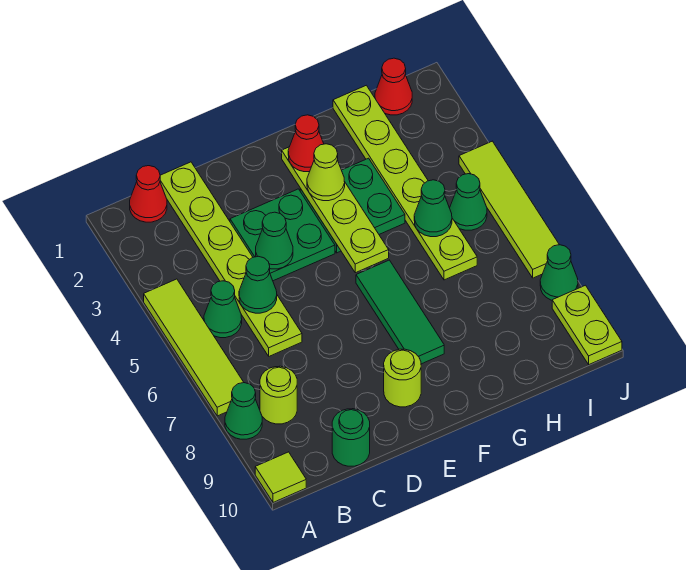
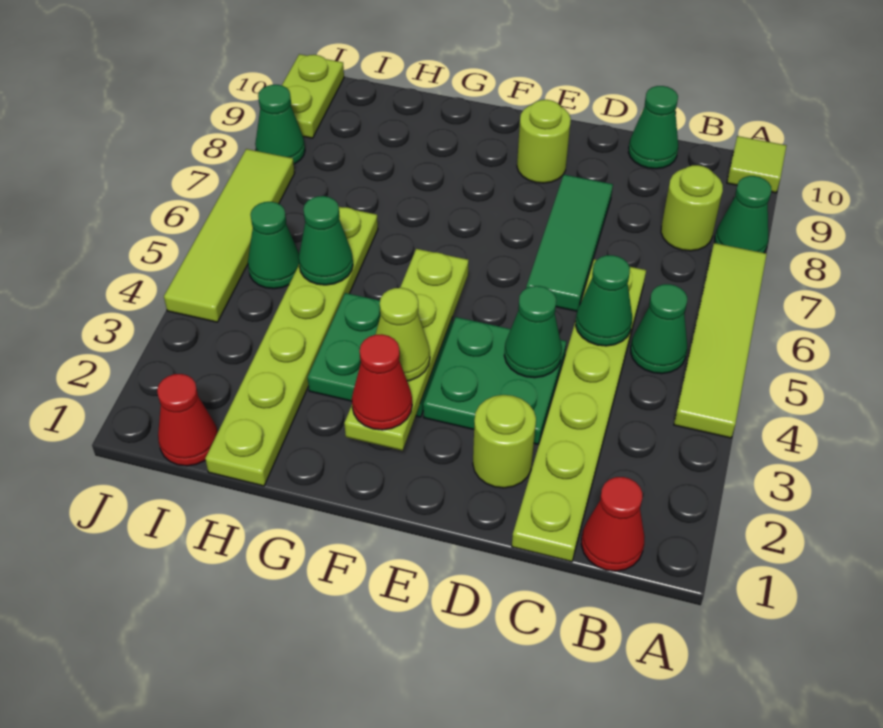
green round brick C10 level 1 -> green cone C10 level 1
none -> lime round brick D2 level 1
green tile F6:F8 level 1 -> green tile D6:D8 level 1

